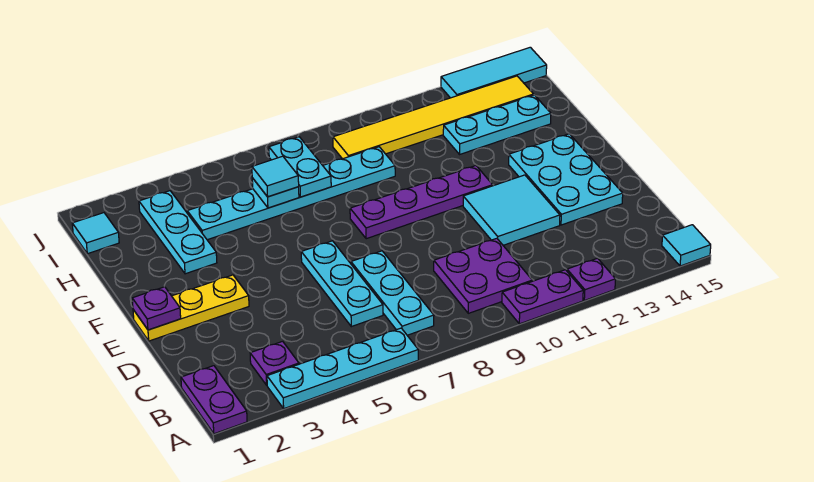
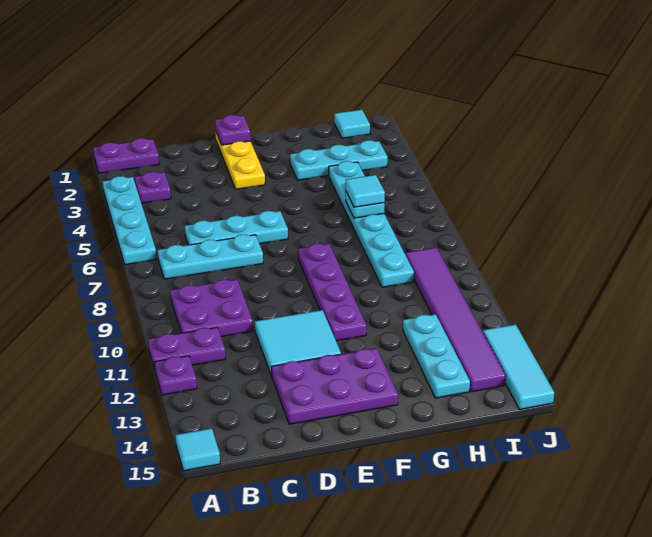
purple plate A10:A11 level 1 -> purple plate A11:B11 level 1
cyan plate D13:F14 level 1 -> purple plate D13:F14 level 1
cyan plate H7:I7 level 2 -> none
yellow tile I9:I14 level 1 -> purple tile I9:I14 level 1

